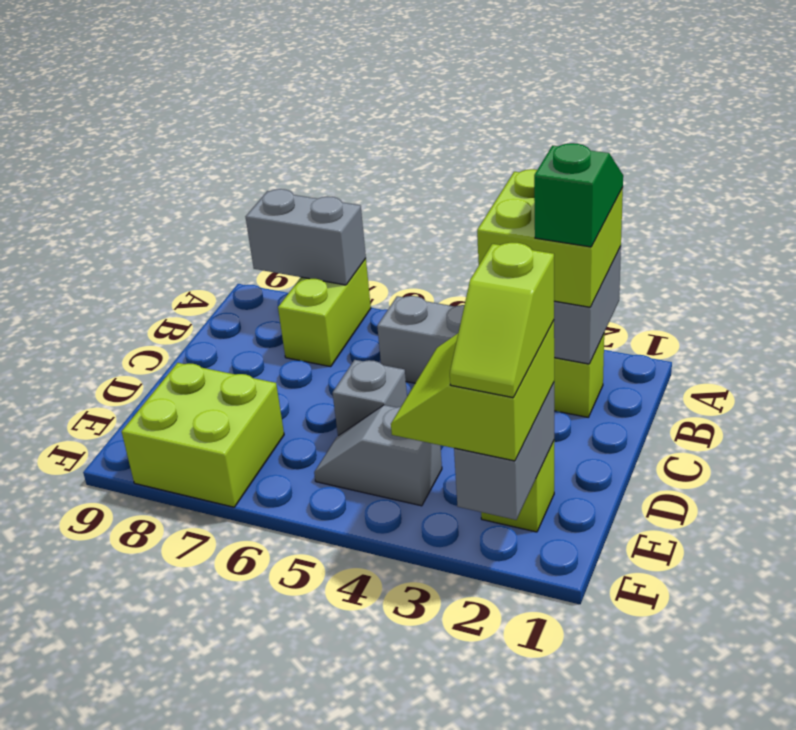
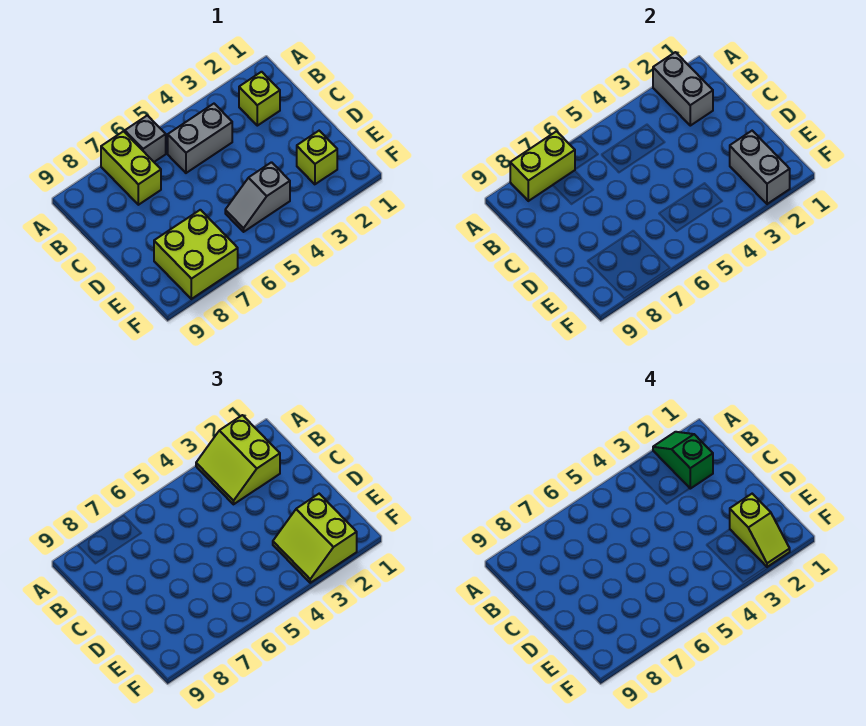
lime brick A2:B3 level 3 -> lime slope A2:B3 level 3 top 2
grey brick A7:A8 level 2 -> lime brick A7:A8 level 2
grey brick D5 level 1 -> grey brick A6 level 1

